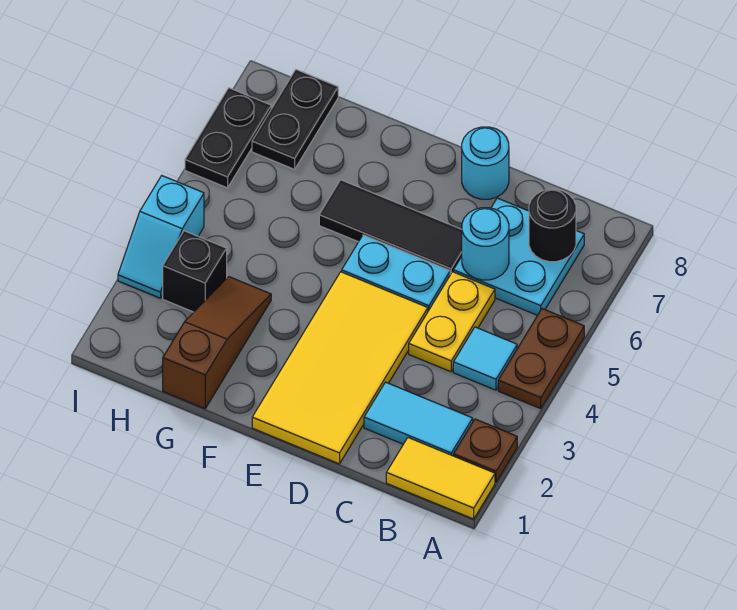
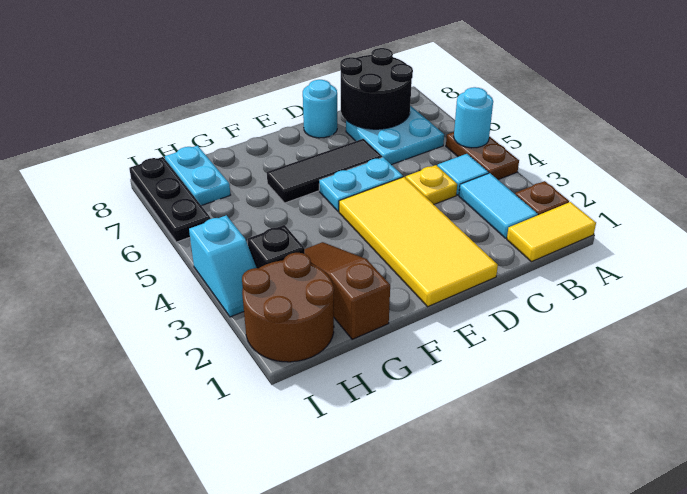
cyan tile B2:C2 level 1 -> cyan tile B2:B3 level 1
black round brick B7 level 2 -> black round brick B7:C8 level 2
yellow plate C4:C5 level 1 -> yellow plate C4 level 1
cyan round brick C6 level 2 -> cyan round brick A5 level 2
none -> brown round brick H1:I2 level 1
black plate H7:H8 level 1 -> cyan plate H7:H8 level 1
black plate I6:I7 level 1 -> black plate I6:I8 level 1

